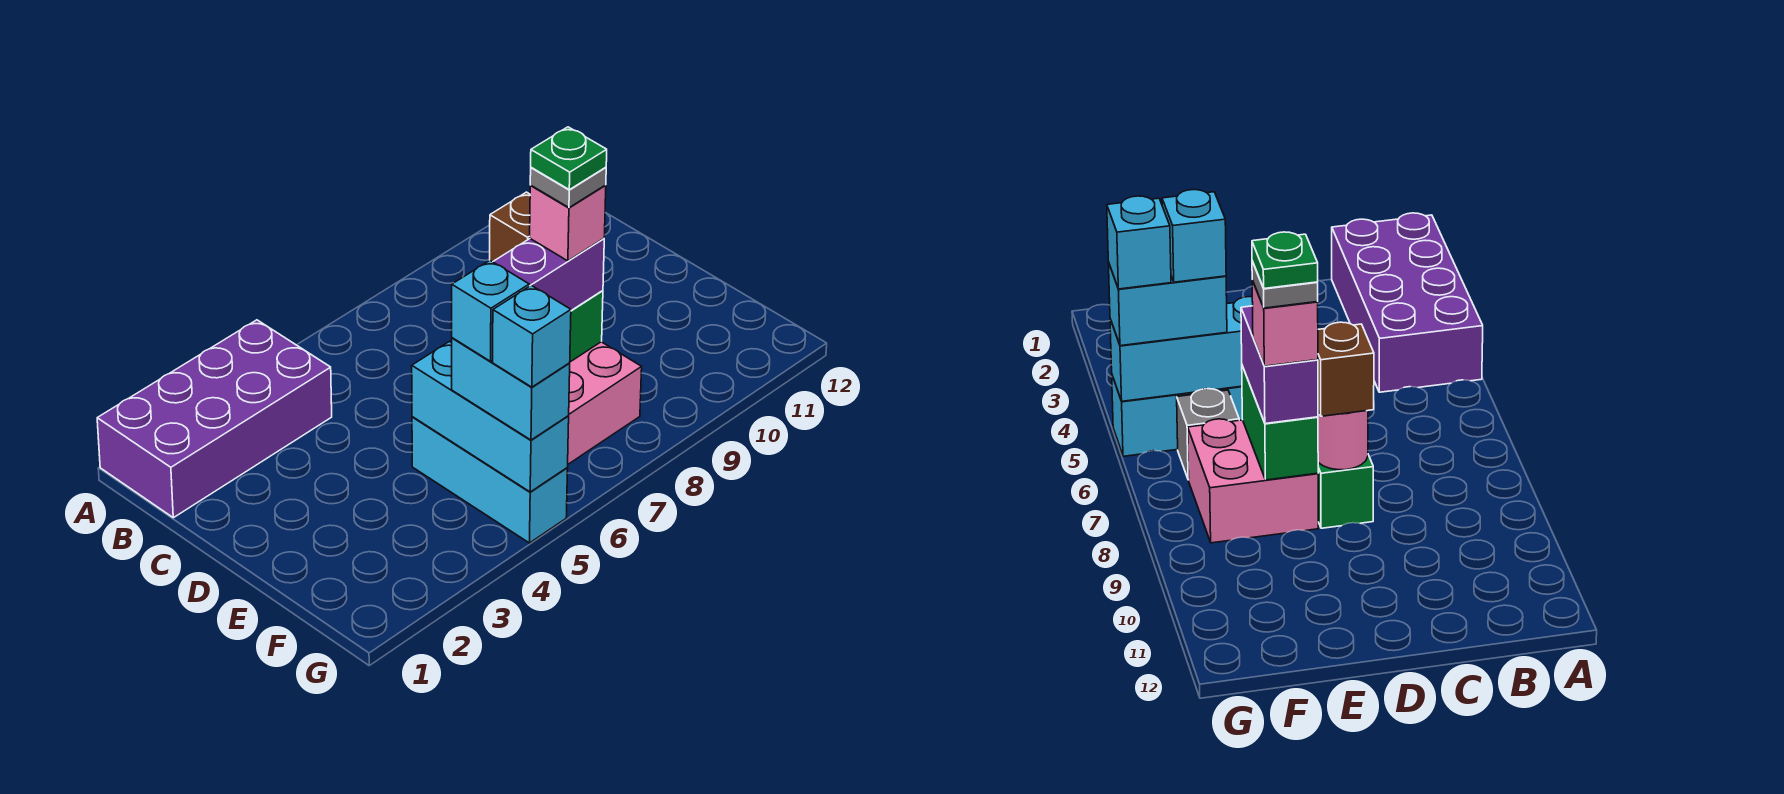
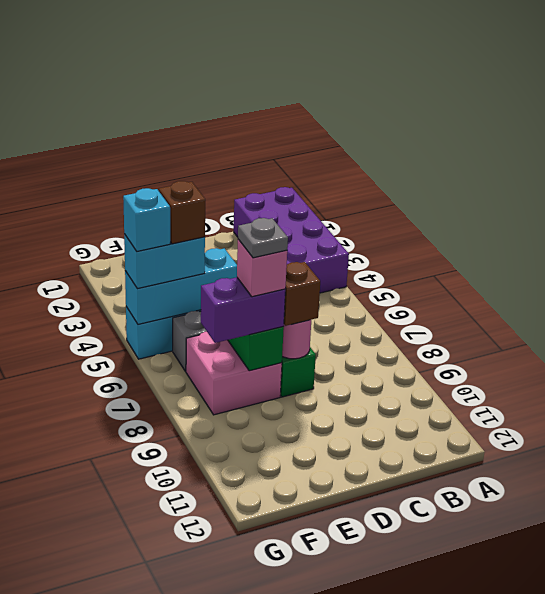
purple brick E7:E8 level 3 -> purple brick E8:F8 level 3
green plate E8 level 6 -> none
cyan brick F5 level 4 -> brown brick F5 level 4

